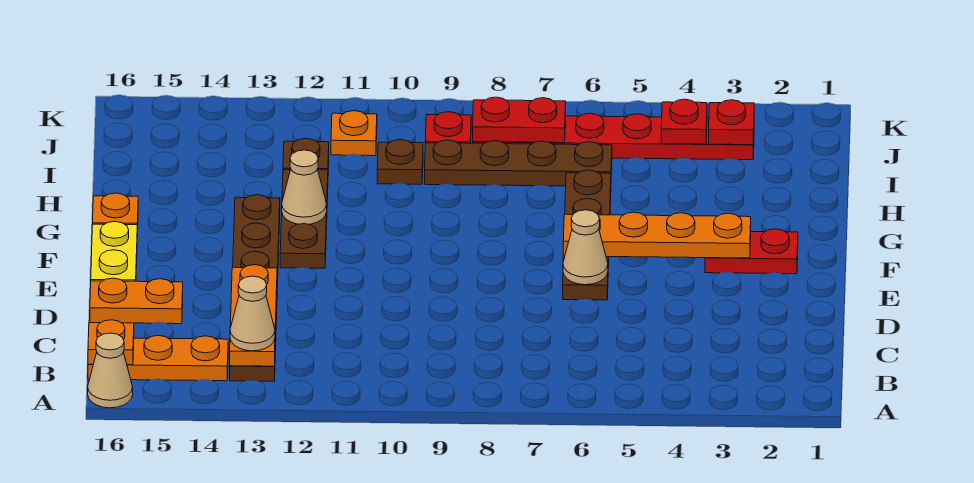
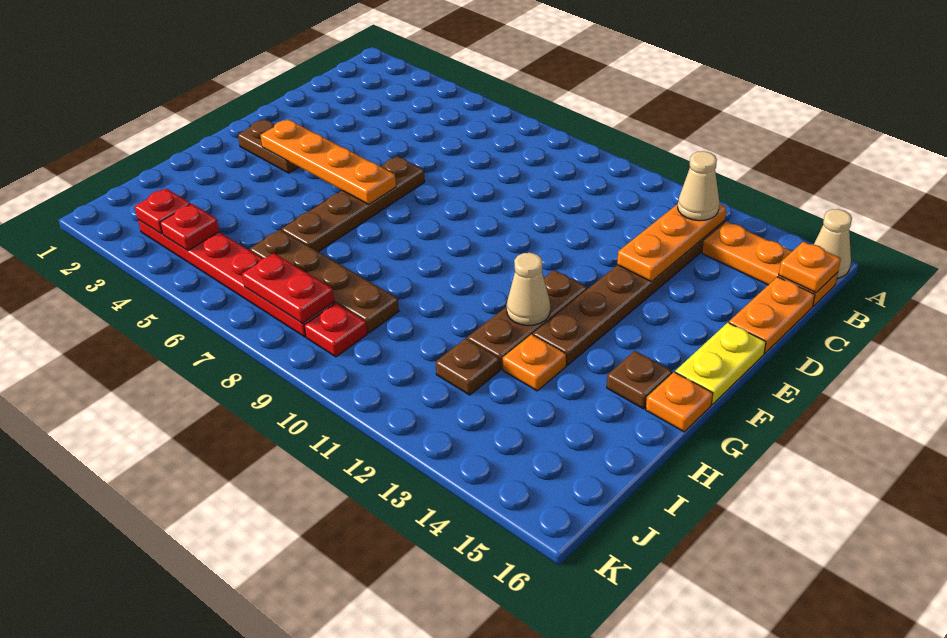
orange plate D15:D16 level 1 -> orange plate C16:D16 level 1
tan cone E6 level 2 -> none
red plate F2:F3 level 1 -> brown plate F2:F3 level 1
brown plate I10 level 1 -> brown plate G15 level 1
orange plate J11 level 1 -> orange plate H13 level 1

